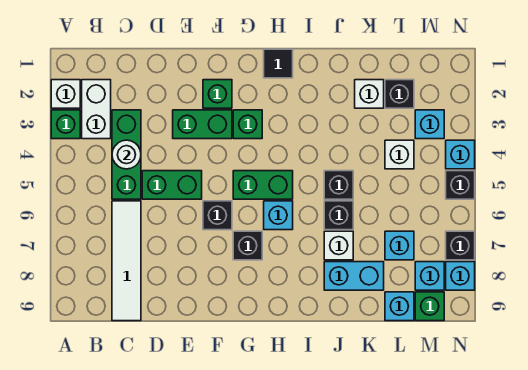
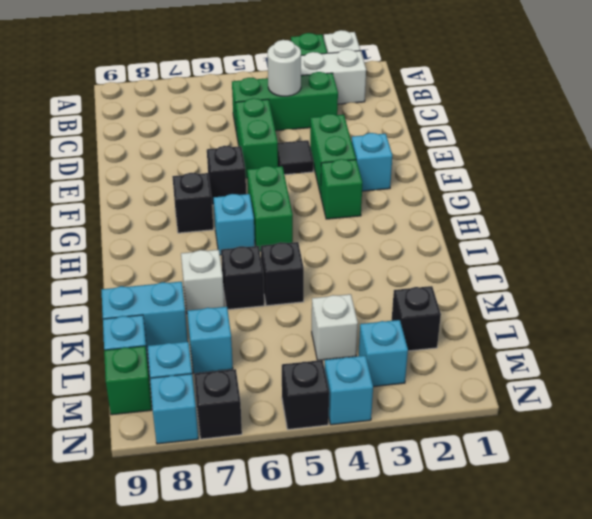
white tile C6:C9 level 1 -> none
green brick F2 level 1 -> cyan brick F2 level 1
black tile H1 level 1 -> black tile E4 level 1
cyan brick J8:K8 level 1 -> cyan brick K8:K9 level 1
white brick K2 level 1 -> none

